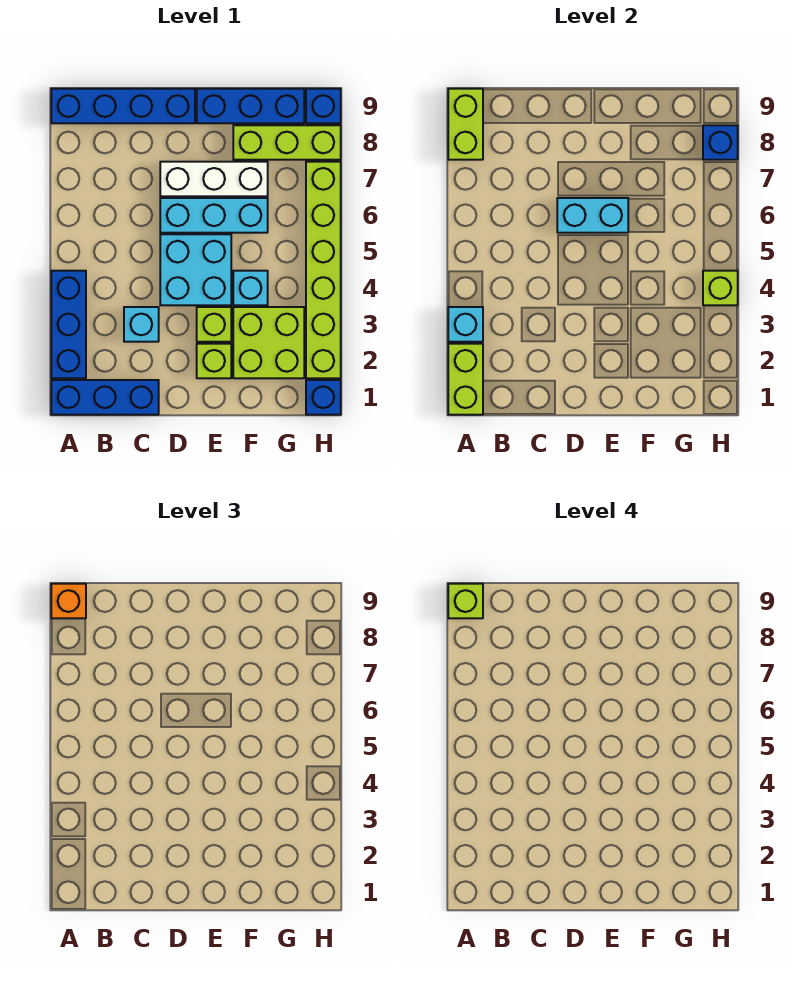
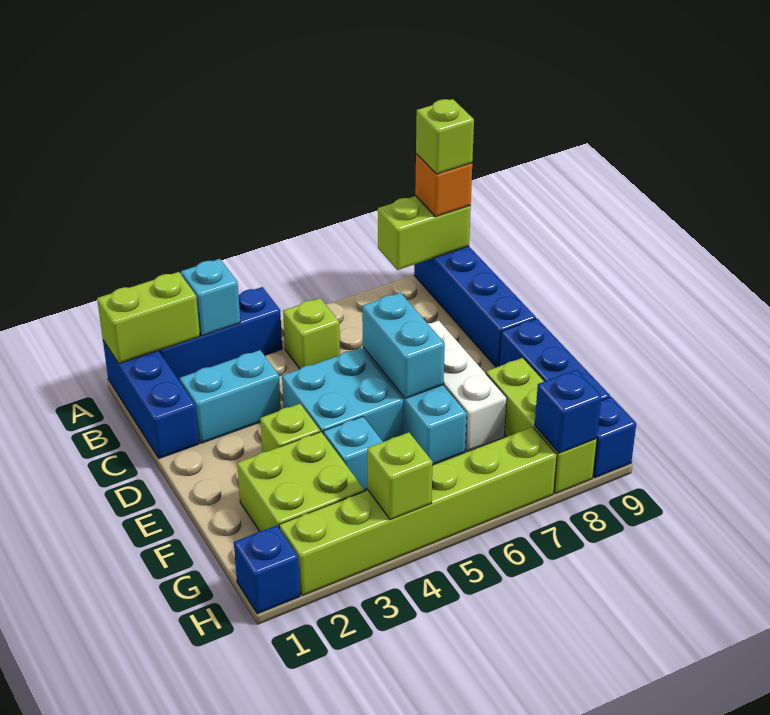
cyan brick C3 level 1 -> cyan brick C2:C3 level 1
lime brick E2 level 1 -> lime brick B5 level 1

